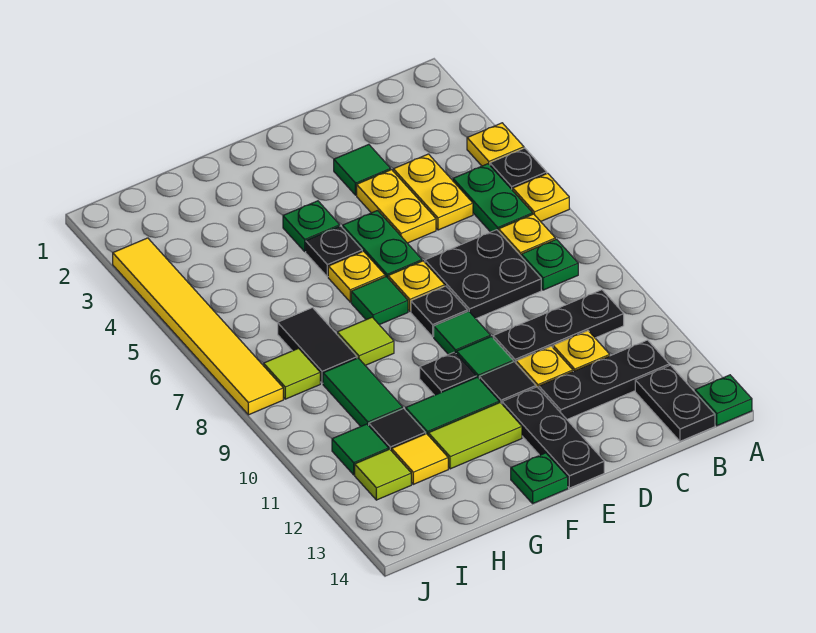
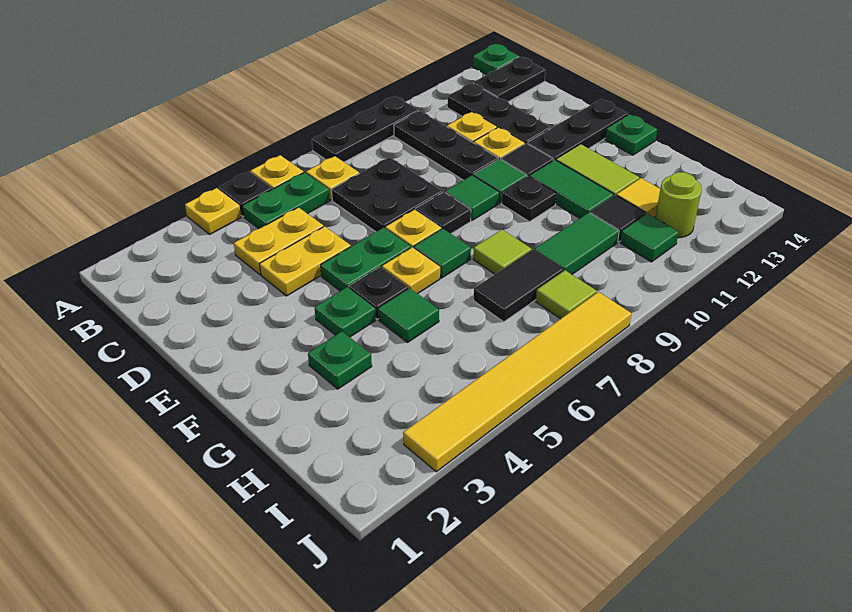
none -> black plate A8:A10 level 1
green plate B8 level 1 -> green plate G3 level 1
green tile D3 level 1 -> green tile G5 level 1
lime tile I12 level 1 -> lime round brick I12 level 1

